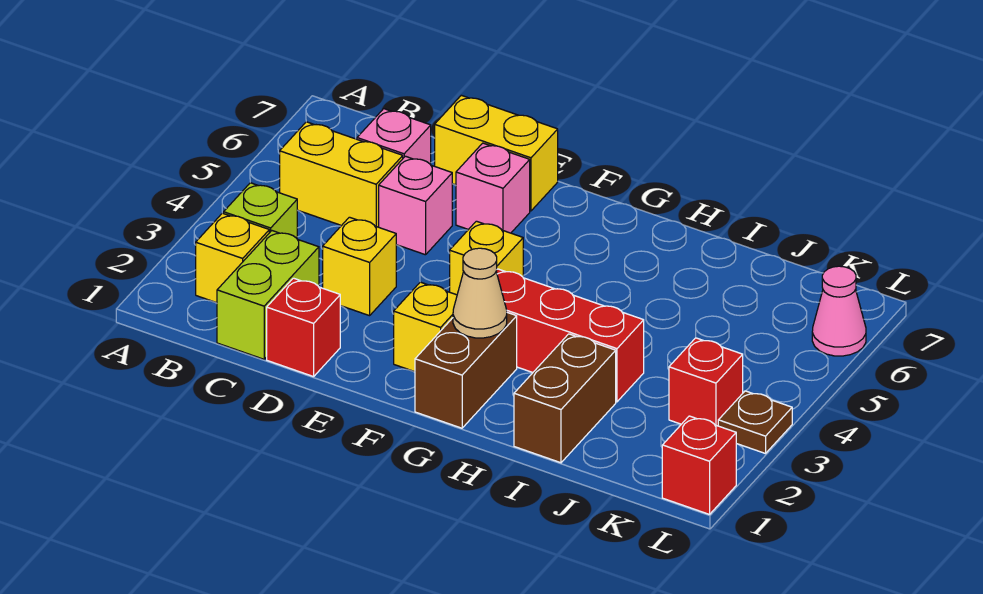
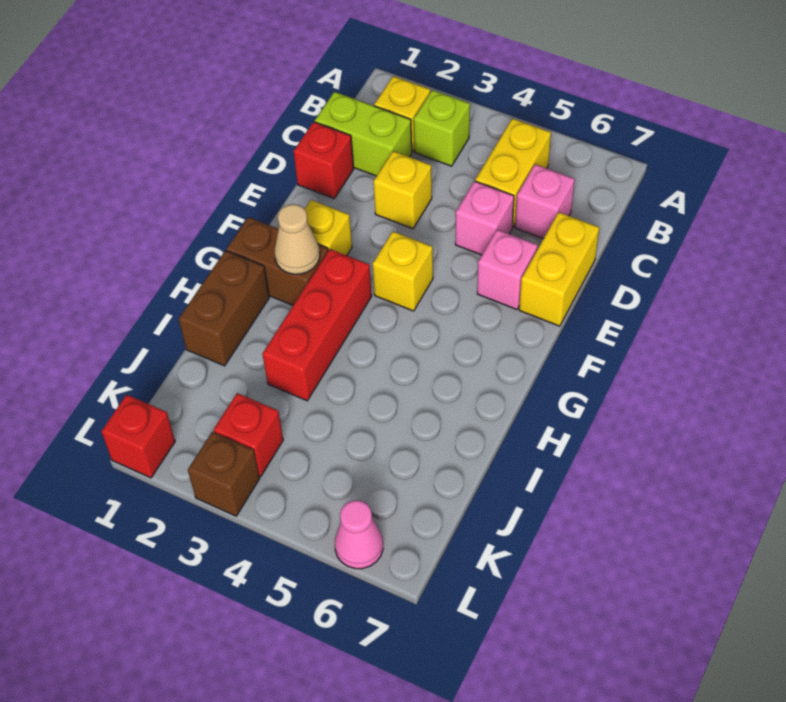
brown brick I1:I2 level 1 -> brown brick H1:I1 level 1
brown plate L3 level 1 -> brown brick L3 level 1

